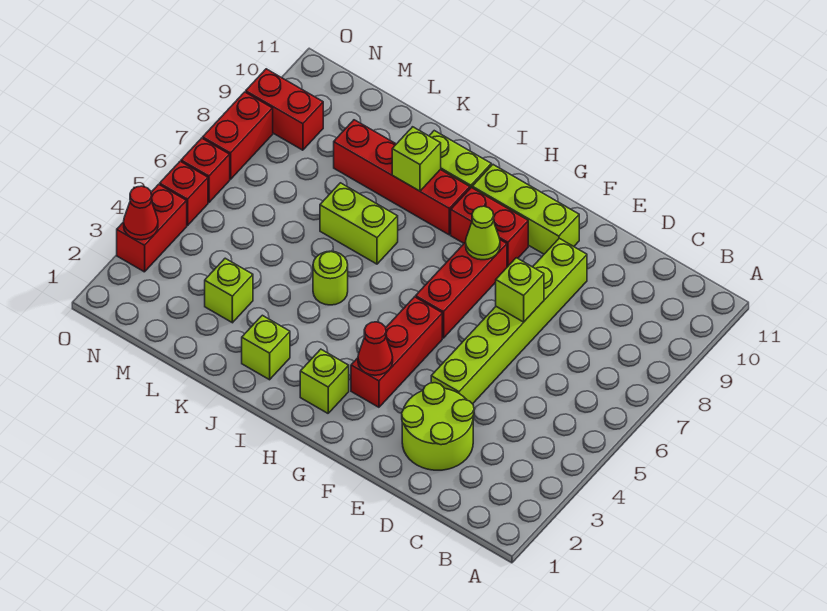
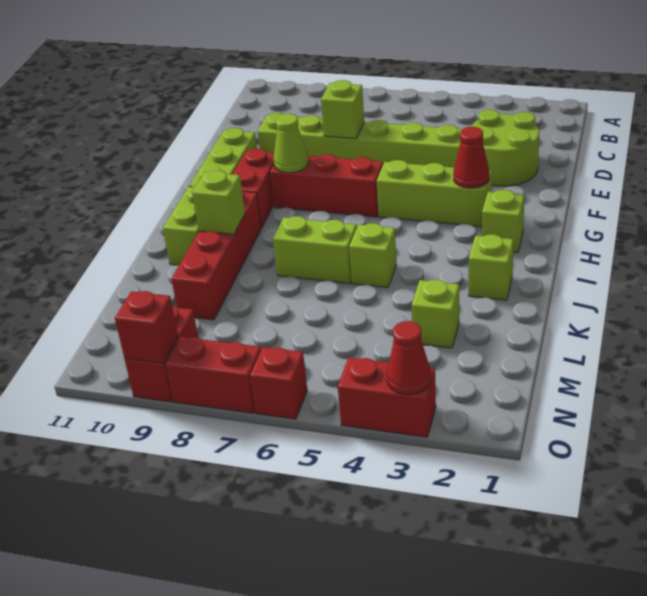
red brick G3:G5 level 1 -> lime brick G3:G5 level 1
lime round brick J5 level 1 -> lime brick J5 level 1
lime brick J7:K7 level 1 -> lime brick J6:J7 level 1
red brick O5 level 1 -> red brick O9 level 2

